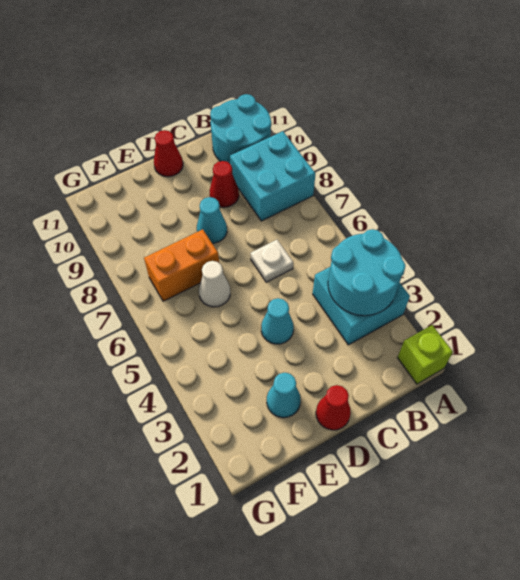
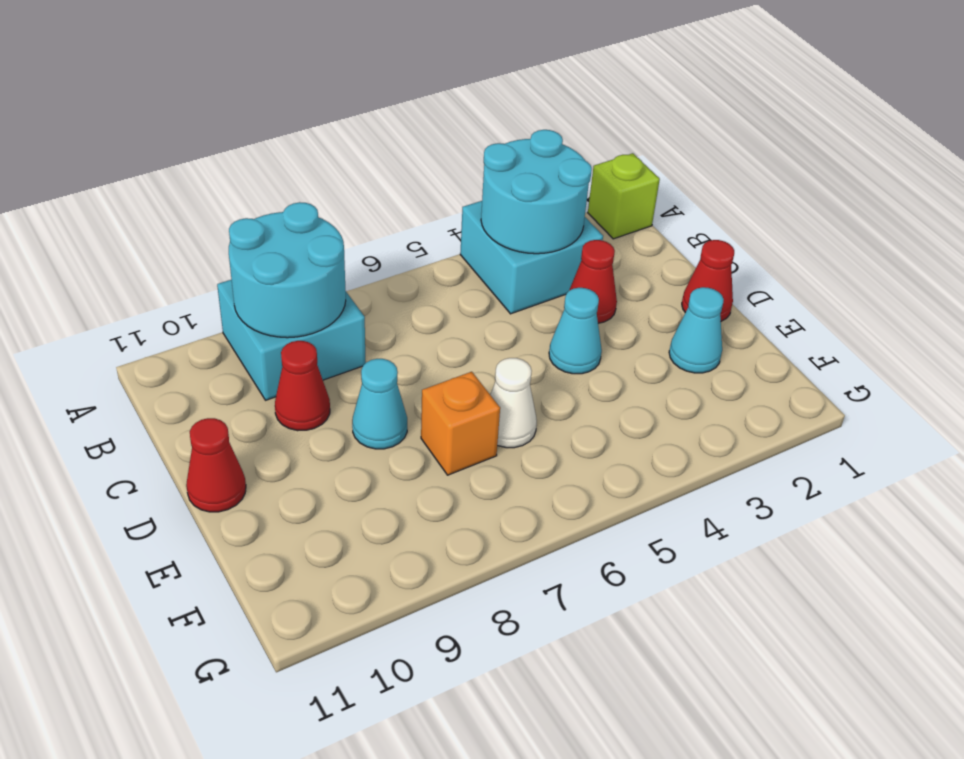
cyan round brick A10:B11 level 1 -> cyan round brick A8:B9 level 2
none -> red cone C3 level 1
white plate C6 level 1 -> none
orange brick E7:F7 level 1 -> orange brick E7 level 1

